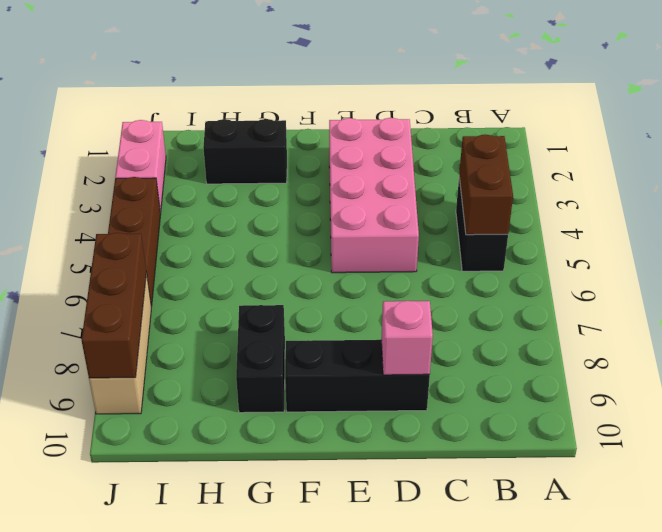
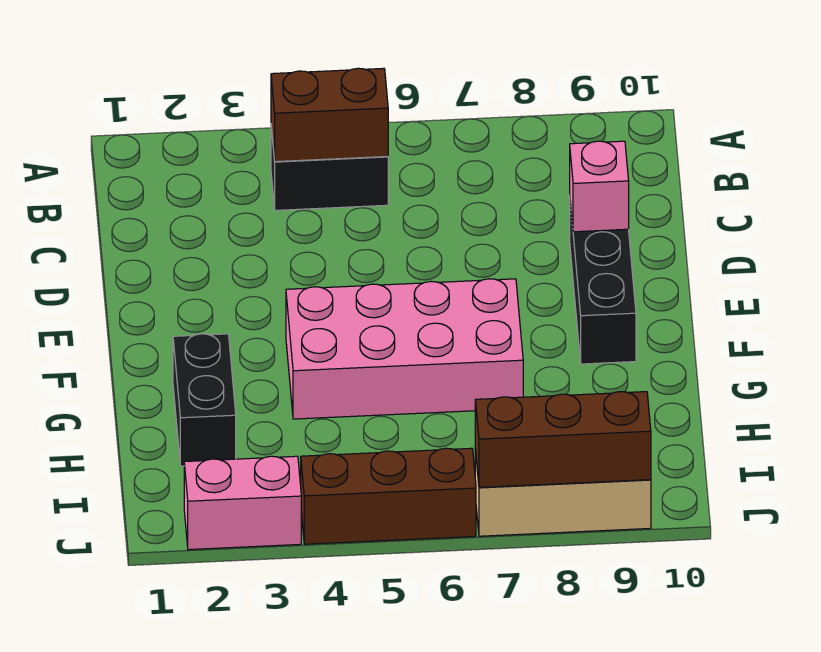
pink brick D2:E5 level 1 -> pink brick F4:G7 level 1
black brick G8:G9 level 1 -> none

